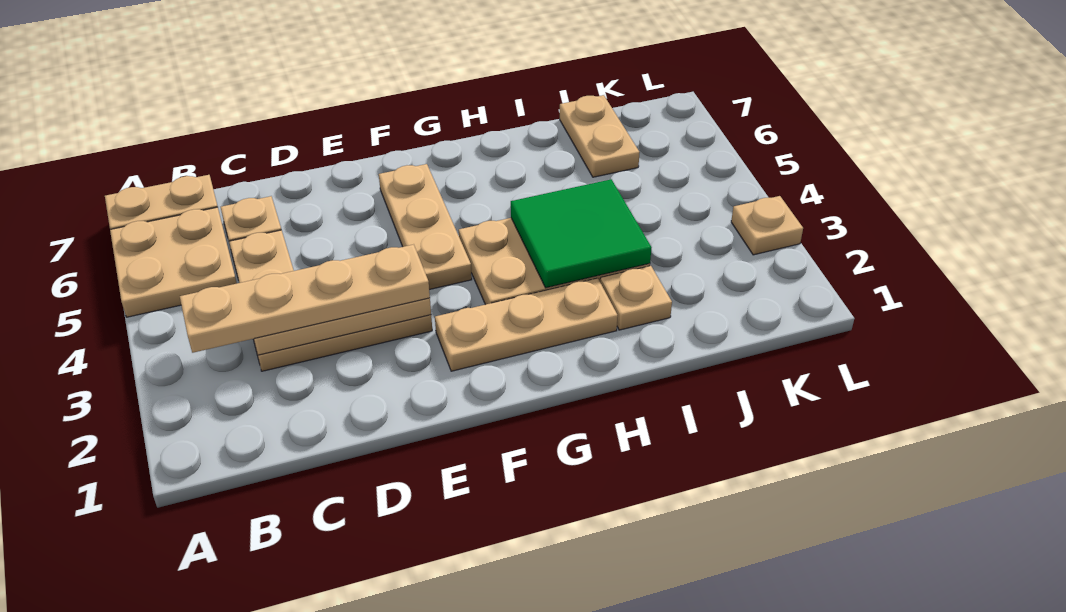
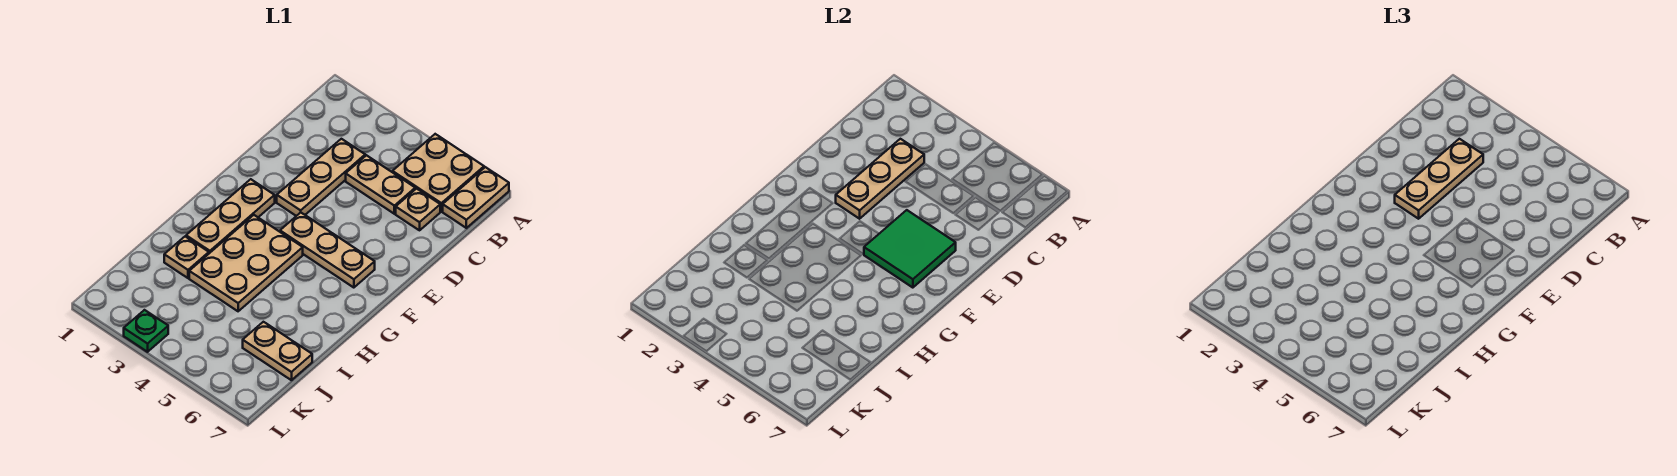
tan plate B3:E3 level 3 -> tan plate C3:E3 level 3
green tile H3:I4 level 2 -> green tile E5:F6 level 2
tan plate L3 level 1 -> green plate L3 level 1

